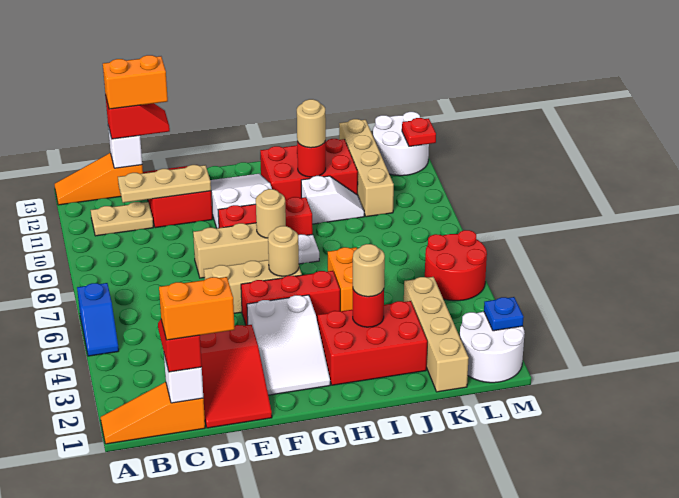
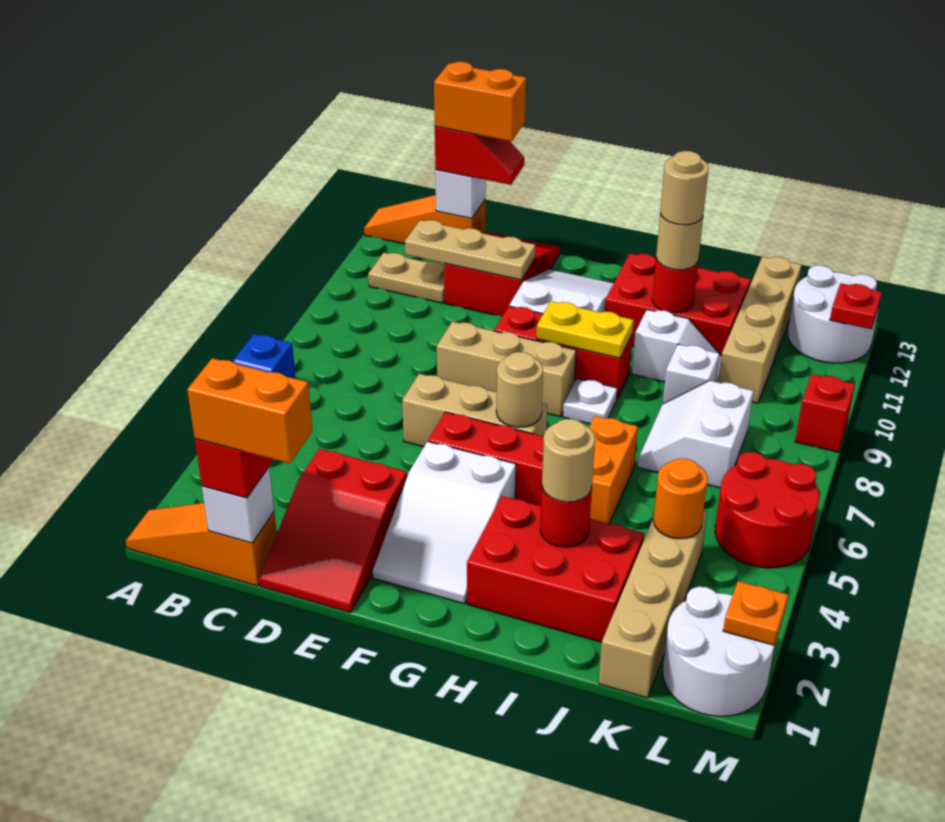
tan round brick G8 level 2 -> tan round brick I11 level 4
none -> yellow plate G9:H9 level 2
none -> white slope J7:K8 level 1 top K
none -> white brick J9 level 1
none -> orange round brick K4 level 2
blue plate M2 level 2 -> orange plate M2 level 2
none -> red brick M9 level 1

